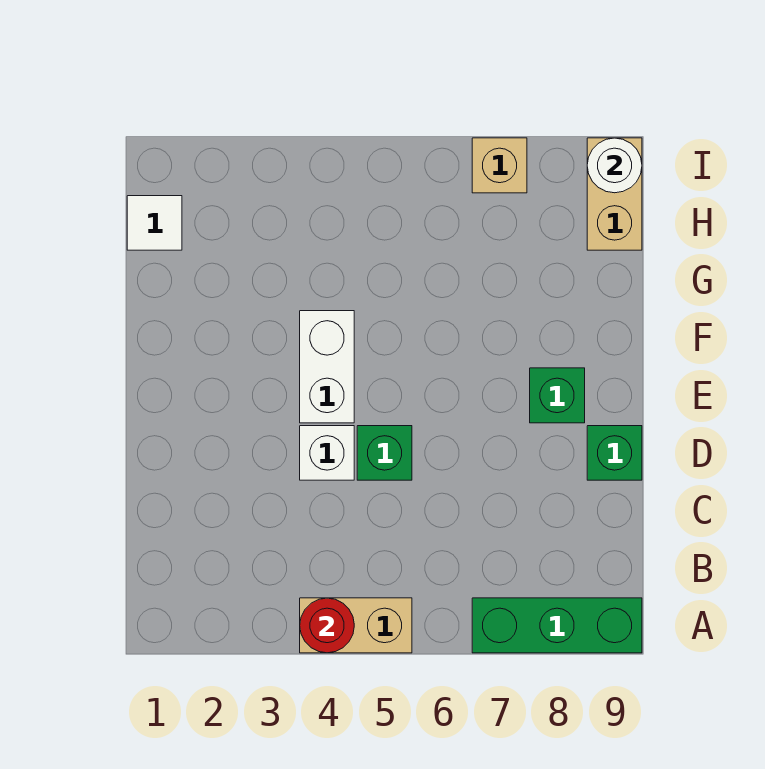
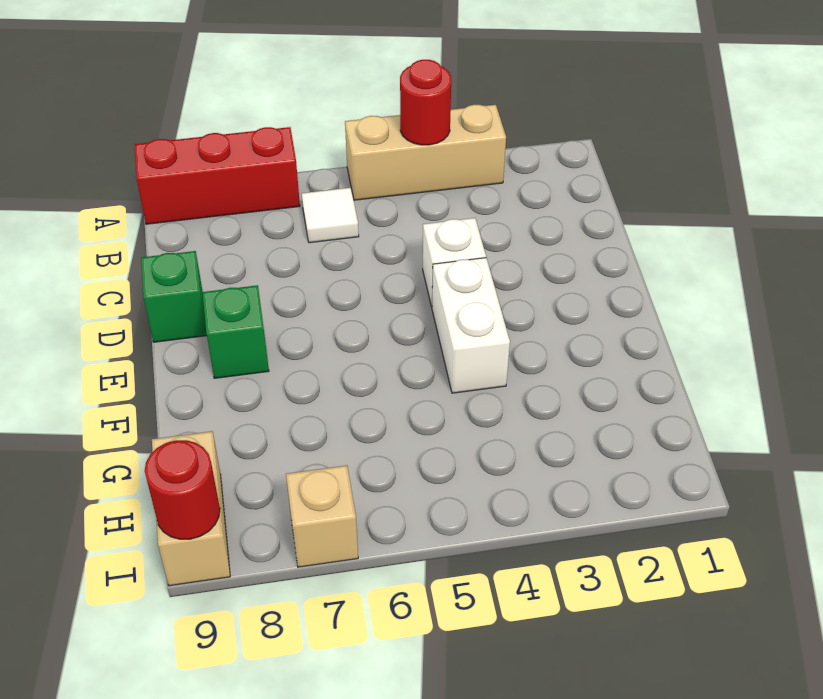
tan brick A4:A5 level 1 -> tan brick A3:A5 level 1
green brick A7:A9 level 1 -> red brick A7:A9 level 1
green brick D5 level 1 -> none
white tile H1 level 1 -> white tile B6 level 1
white round brick I9 level 2 -> red round brick I9 level 2

